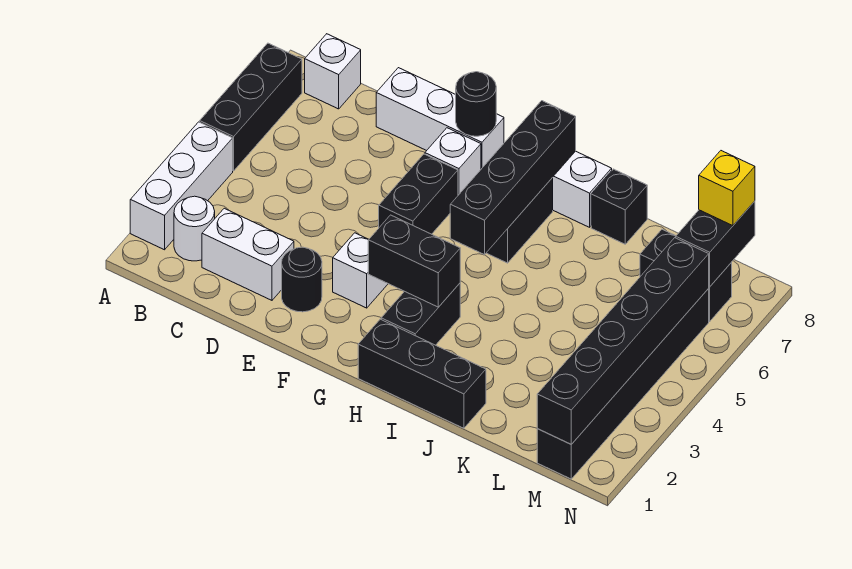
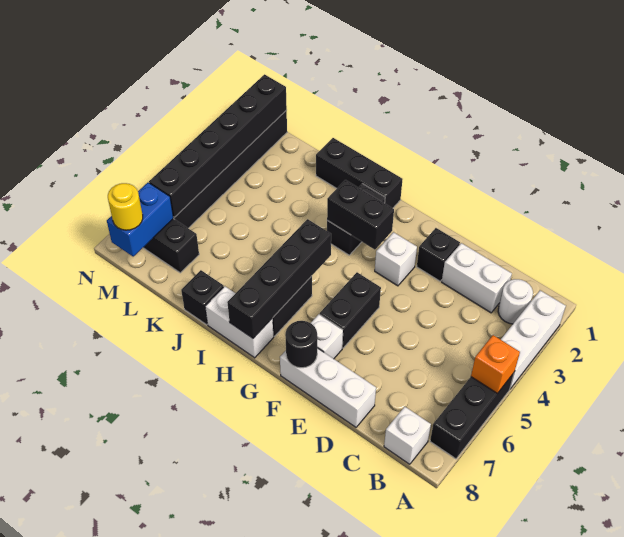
none -> orange brick A5 level 2
black round brick E2 level 1 -> black brick E2 level 1
black brick M7:M8 level 2 -> blue brick M7:M8 level 2
yellow brick M8 level 3 -> yellow round brick M8 level 3

